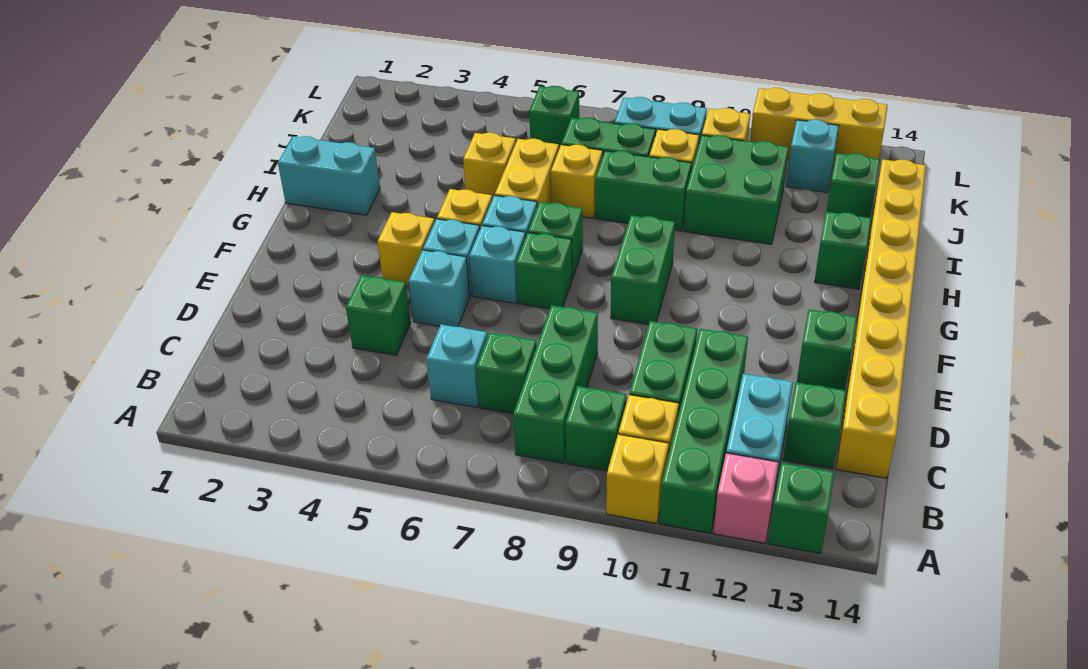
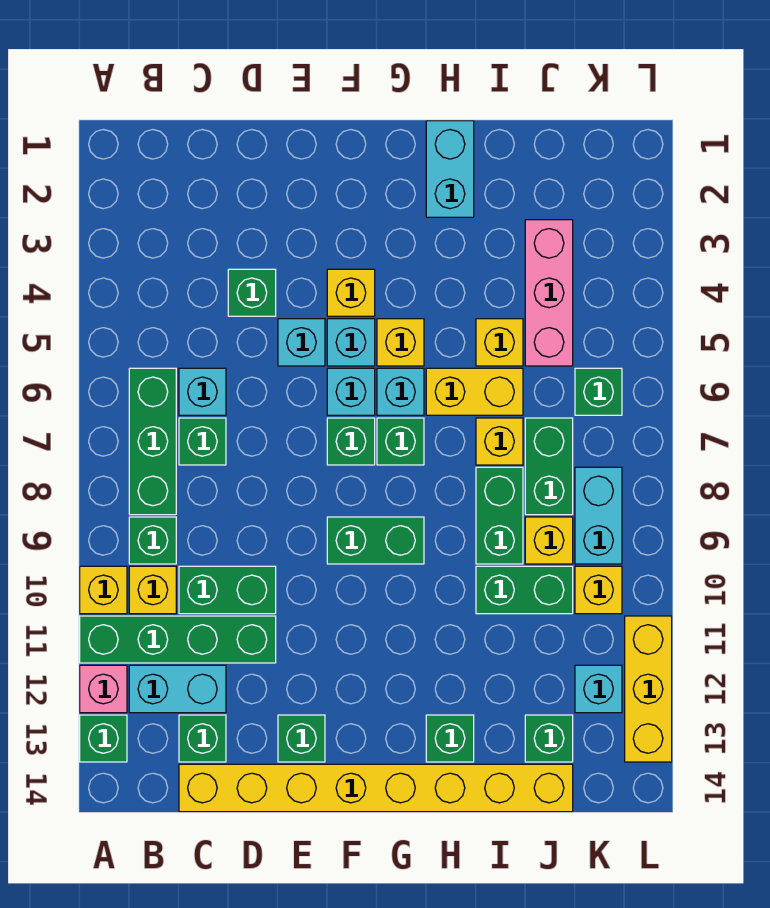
green brick B8:D8 level 1 -> green brick B6:B8 level 1
green brick I10:J11 level 1 -> green brick I10:J10 level 1
none -> pink brick J3:J5 level 1

